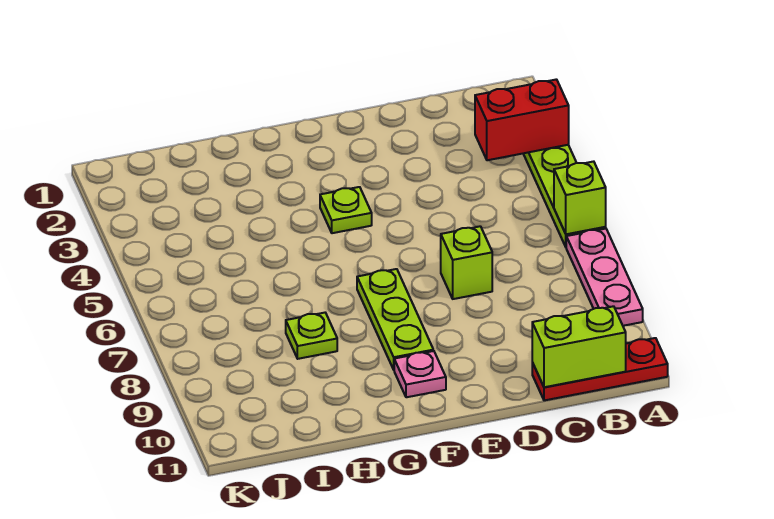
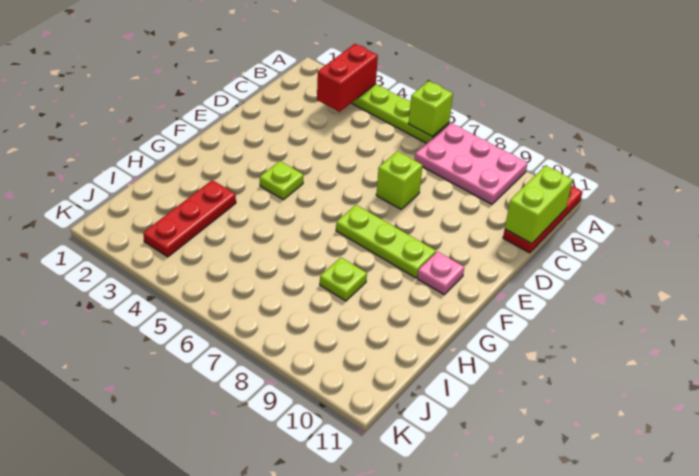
pink plate A7:A9 level 1 -> pink plate A7:B9 level 1
none -> red plate H3:J3 level 1

